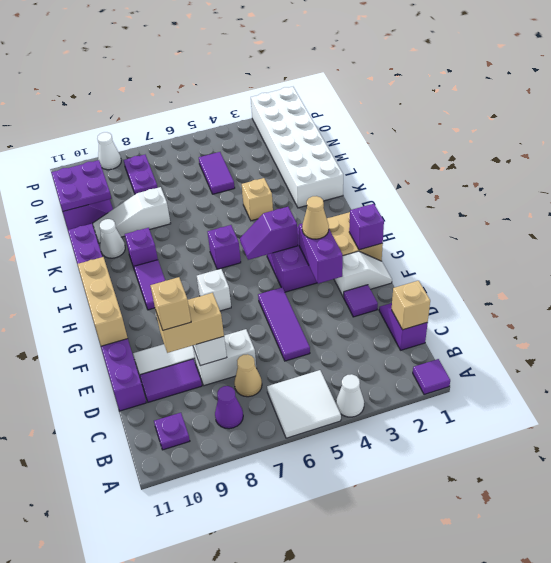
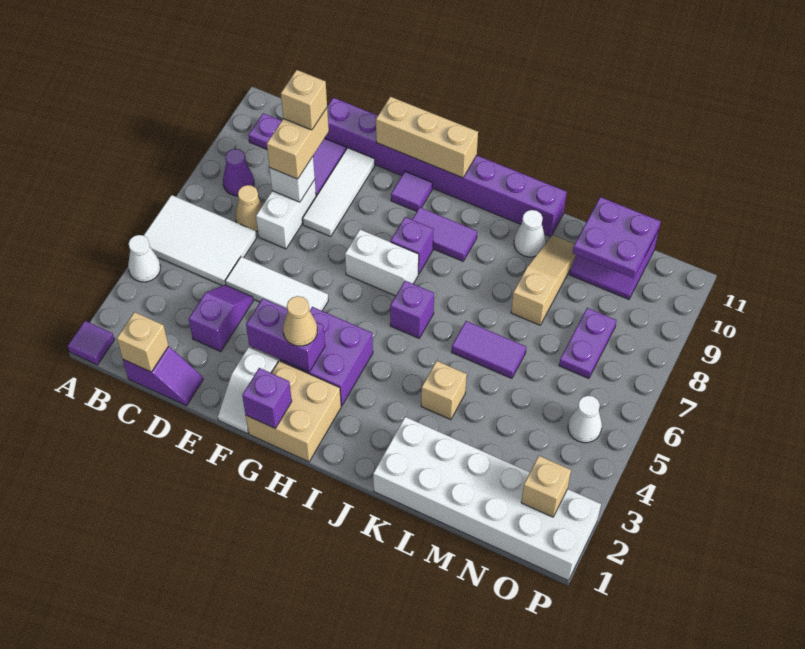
white tile A5:B6 level 1 -> white tile A5:C6 level 1
purple tile D5:F5 level 1 -> white tile D5:F5 level 1
purple tile E2 level 1 -> purple tile G10 level 1
white brick G7 level 1 -> white brick G7:H7 level 1
purple slope H4:H5 level 2 top 4 -> purple slope D3:D4 level 1 top 3
purple brick J9 level 1 -> purple brick H8 level 1
white slope L8:L10 level 1 top 8 -> tan slope L8:L10 level 1 top 8
purple tile M5:N5 level 1 -> purple tile K6:L6 level 1
purple plate N8:O8 level 1 -> purple plate N7:N8 level 1
none -> tan brick O2 level 2
white cone P9 level 1 -> white cone O5 level 1

